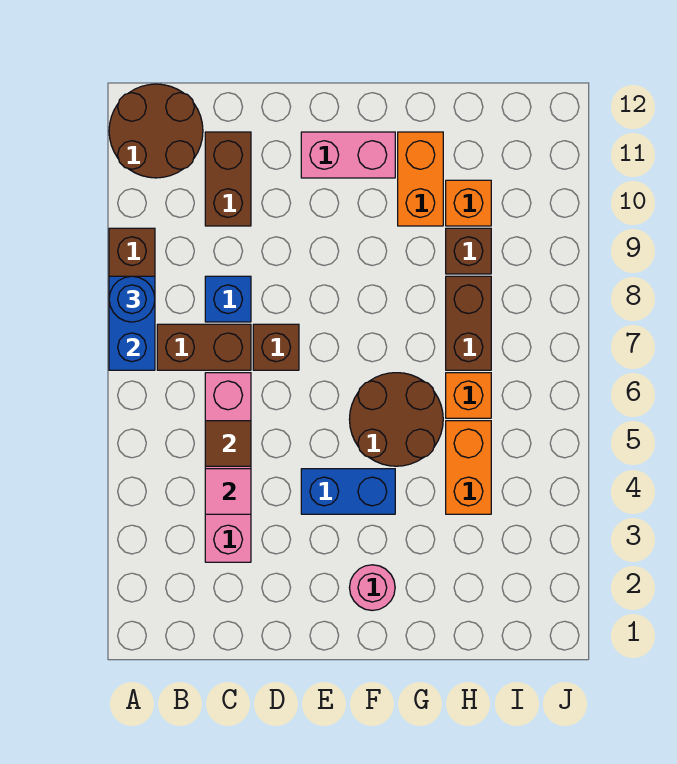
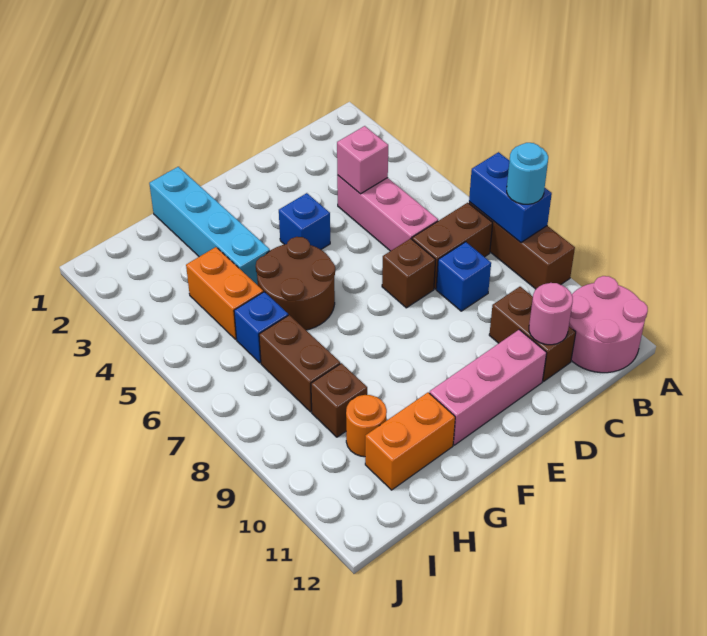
blue round brick A8 level 3 -> cyan round brick A8 level 3
brown round brick A11:B12 level 1 -> pink round brick A11:B12 level 1
pink brick C3:C6 level 1 -> pink brick C4:C6 level 1
pink tile C4 level 2 -> pink brick C4 level 2
brown tile C5 level 2 -> none
blue brick E4:F4 level 1 -> blue brick E4 level 1
pink brick E11:F11 level 1 -> pink brick D11:F11 level 1
pink round brick F2 level 1 -> pink round brick C11 level 2
none -> cyan brick G1:G4 level 1
orange brick G10:G11 level 1 -> orange brick G11:H11 level 1
orange brick H6 level 1 -> blue brick H6 level 1
orange brick H10 level 1 -> orange round brick H10 level 1

